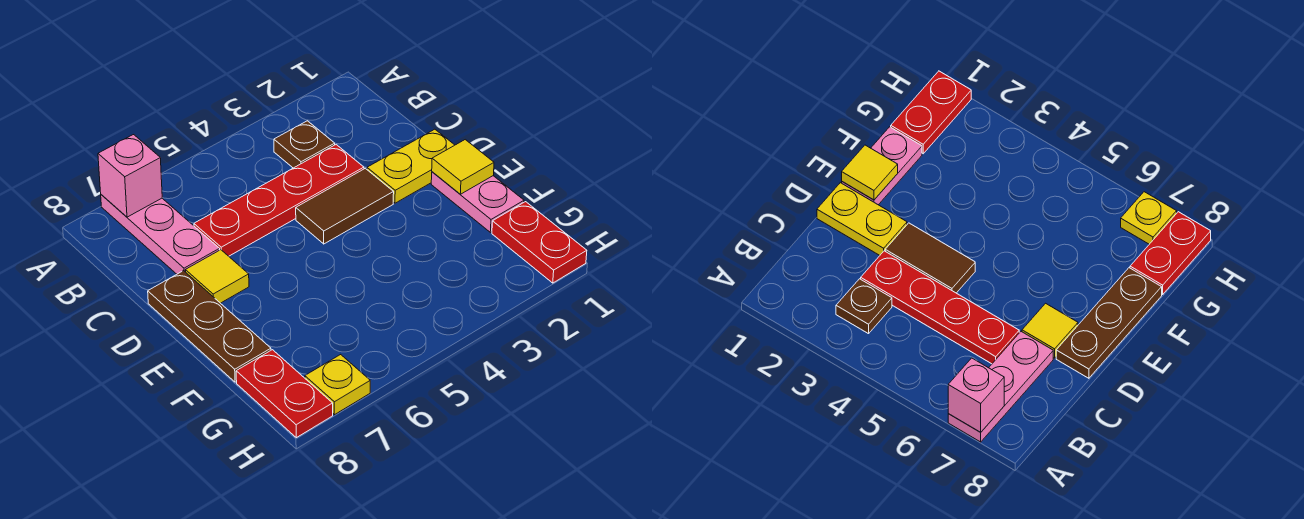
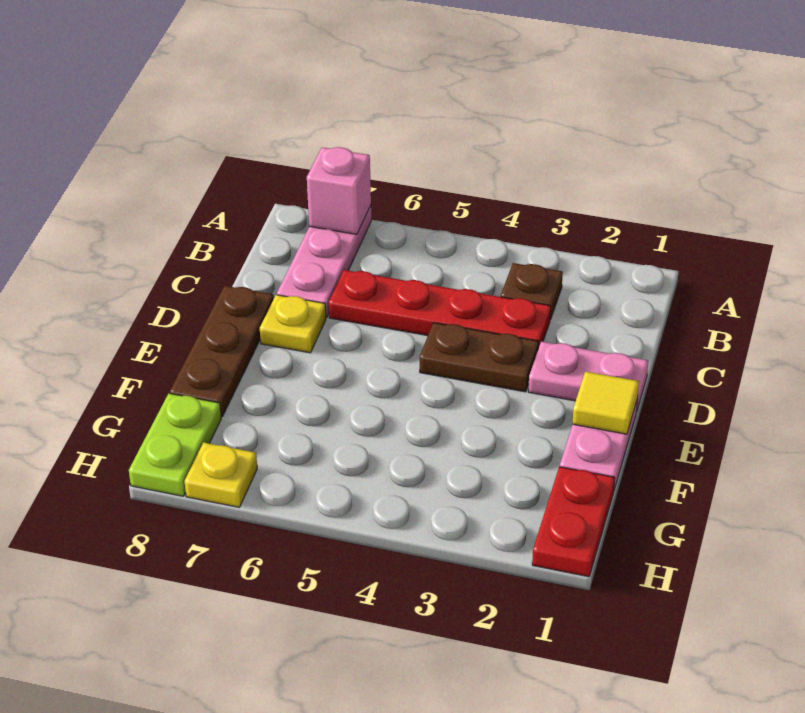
yellow plate D1:D2 level 1 -> pink plate D1:D2 level 1
brown tile D3:D4 level 1 -> brown plate D3:D4 level 1
yellow tile D7 level 1 -> yellow plate D7 level 1
red plate G8:H8 level 1 -> lime plate G8:H8 level 1

